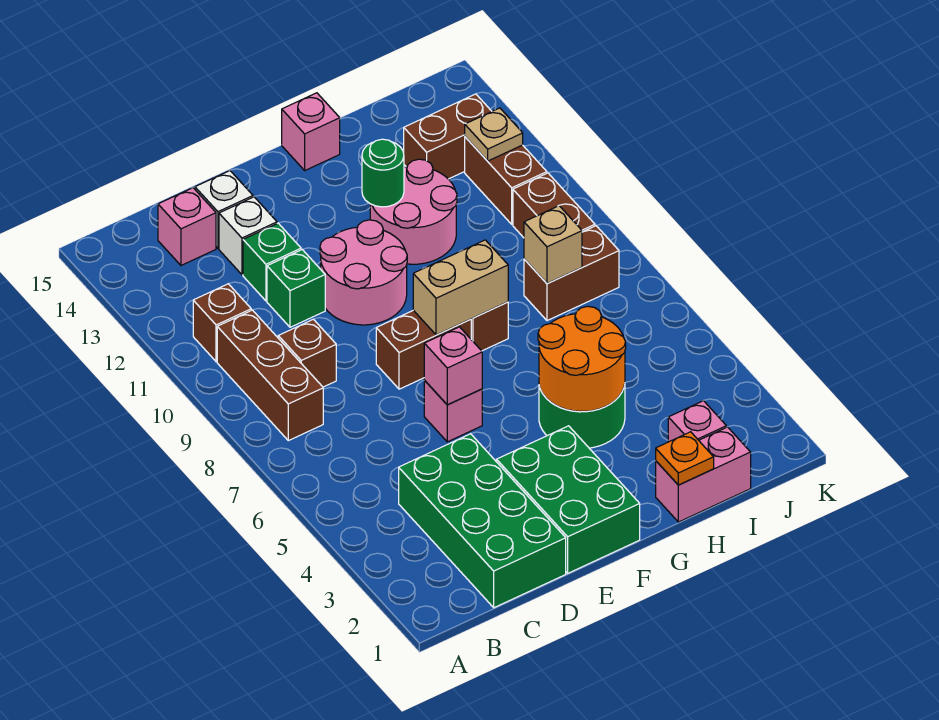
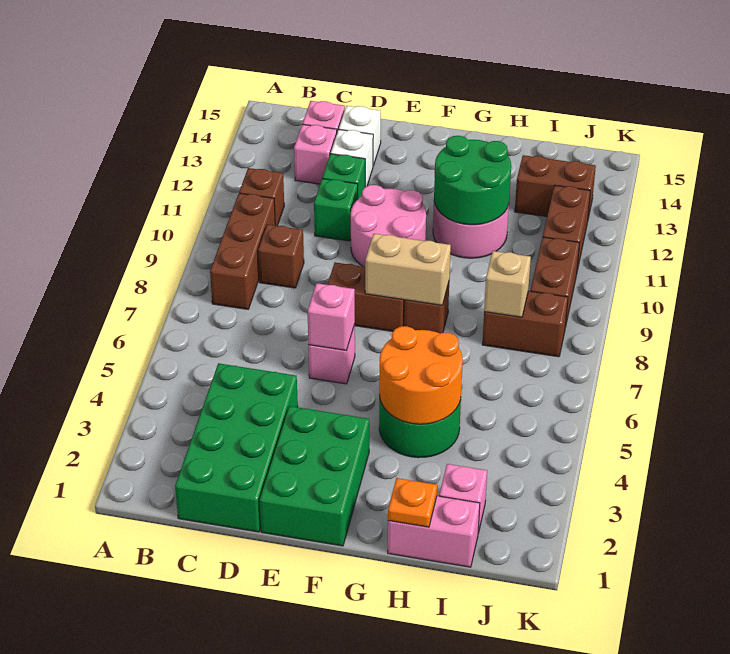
green round brick G12 level 2 -> green round brick G11:H12 level 2
pink brick G15 level 1 -> pink brick C13 level 1
tan plate J12 level 2 -> none

